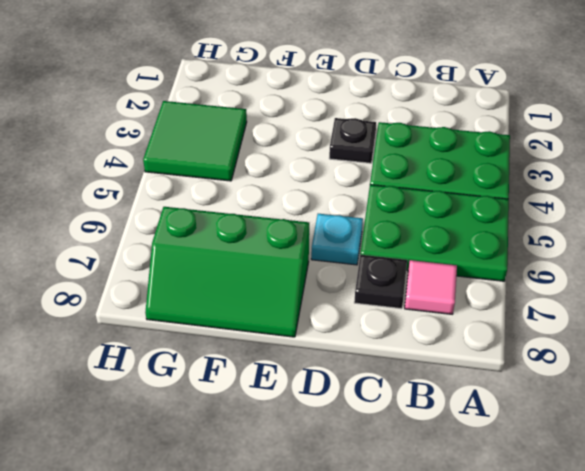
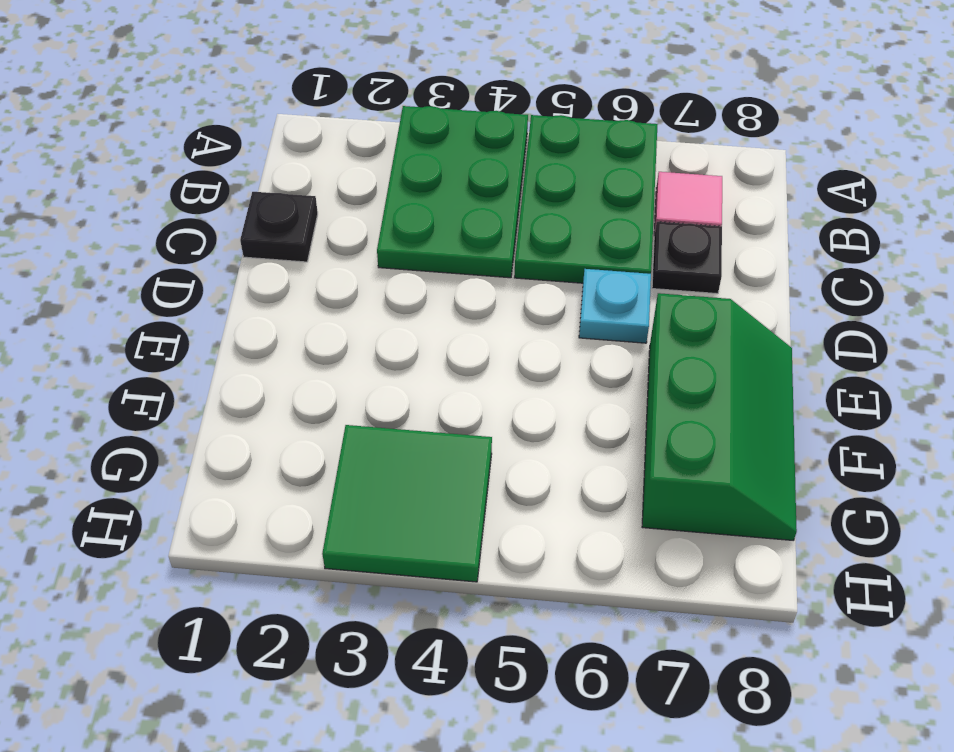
black plate D3 level 1 -> black plate C1 level 1

